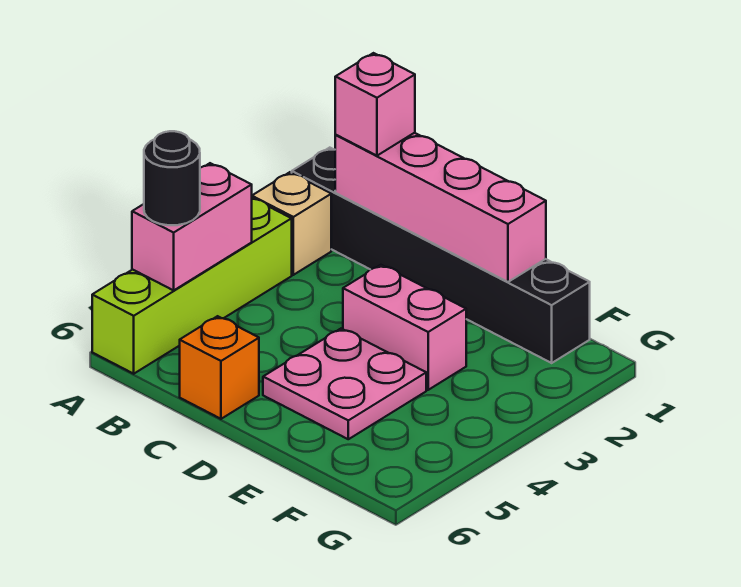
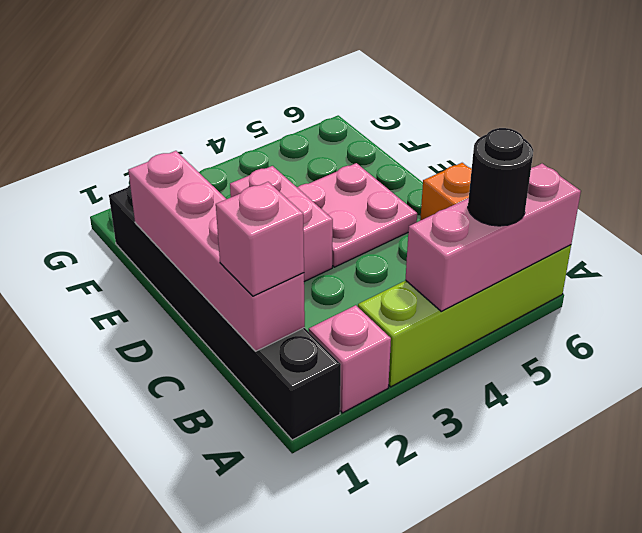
tan brick A2 level 1 -> pink brick A2 level 1
pink brick A4:A5 level 2 -> pink brick A4:A6 level 2

